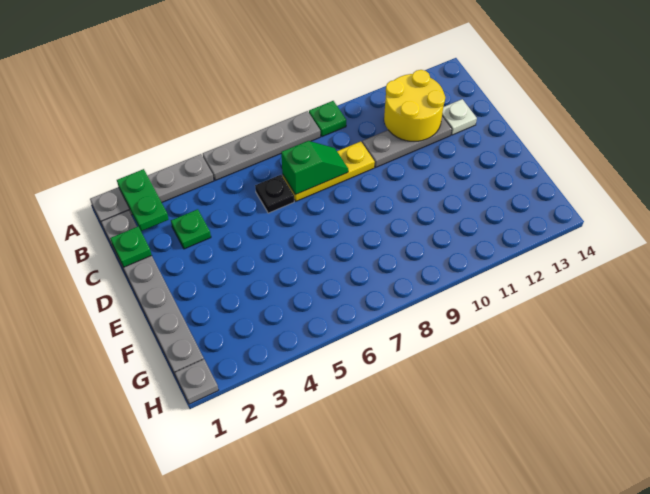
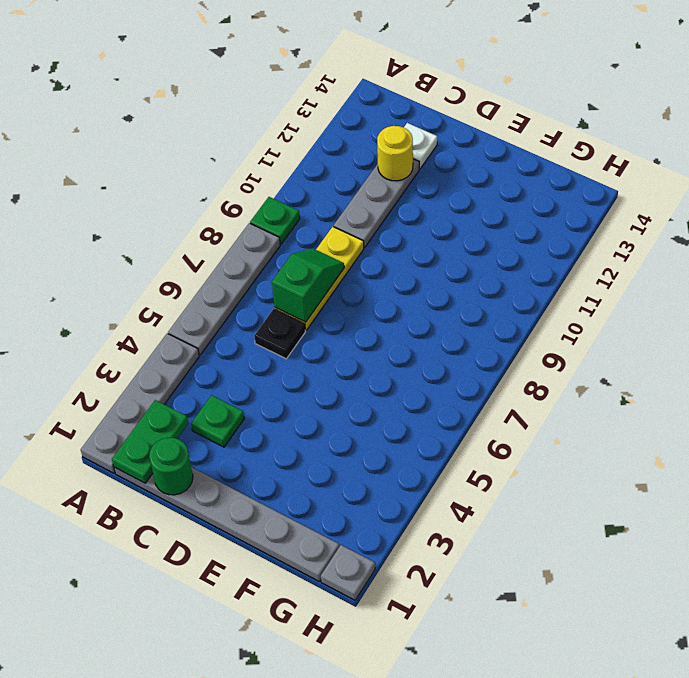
green plate A2:B2 level 2 -> green plate B1:B2 level 2
yellow round brick B11:C12 level 2 -> yellow round brick C12 level 2
green plate C1 level 2 -> green round brick C1 level 2

